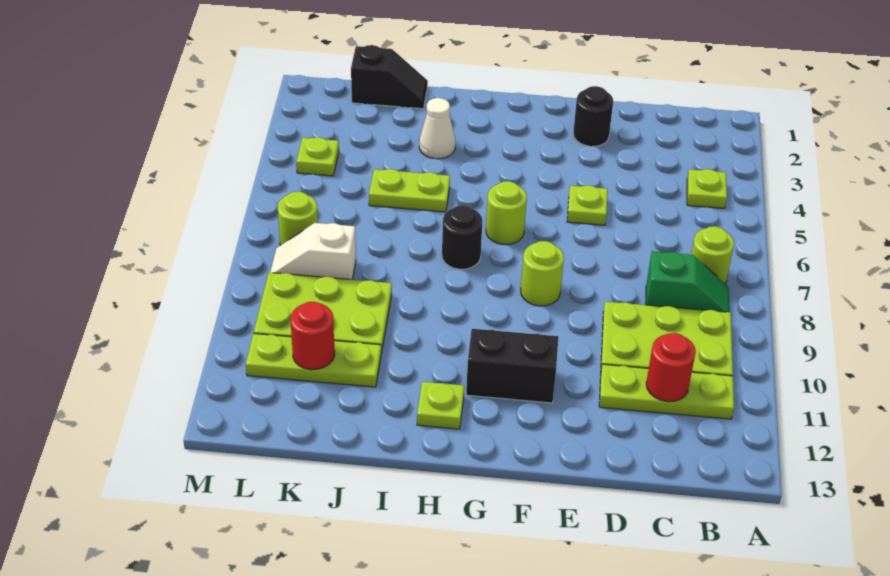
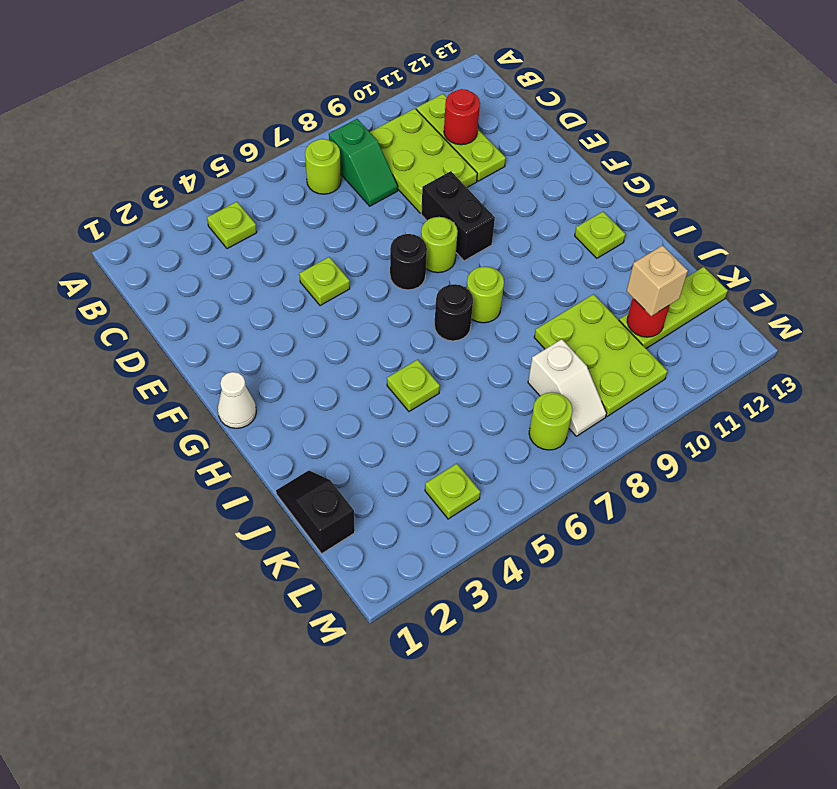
green slope B8:C8 level 1 top C -> green slope B8:C8 level 1 top B
black round brick E2 level 1 -> black round brick F7 level 1
black brick F11:G11 level 1 -> black brick E9:F9 level 1
lime round brick G6 level 1 -> lime round brick H8 level 1
white cone I3 level 1 -> white cone G1 level 1
lime plate I5:J5 level 1 -> lime plate I5 level 1
lime plate J11:L11 level 1 -> lime plate K11:K13 level 1
none -> tan brick K11 level 3

